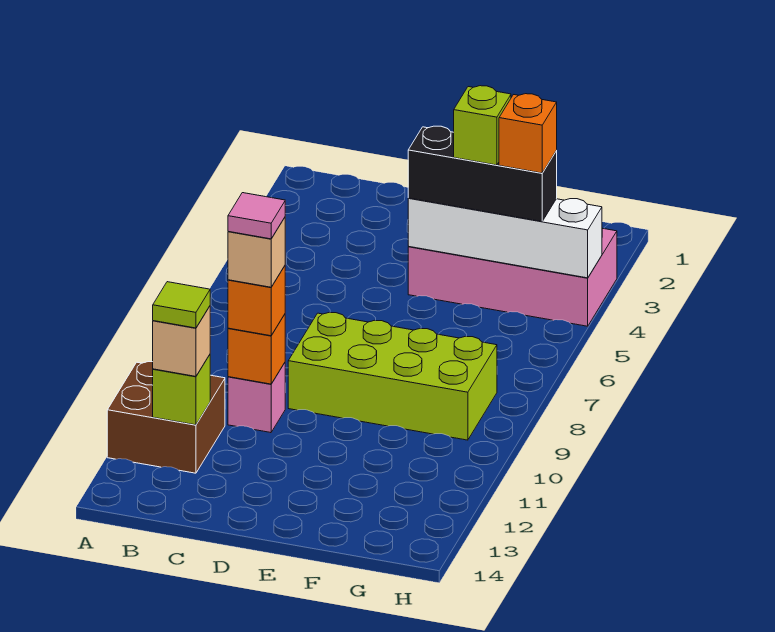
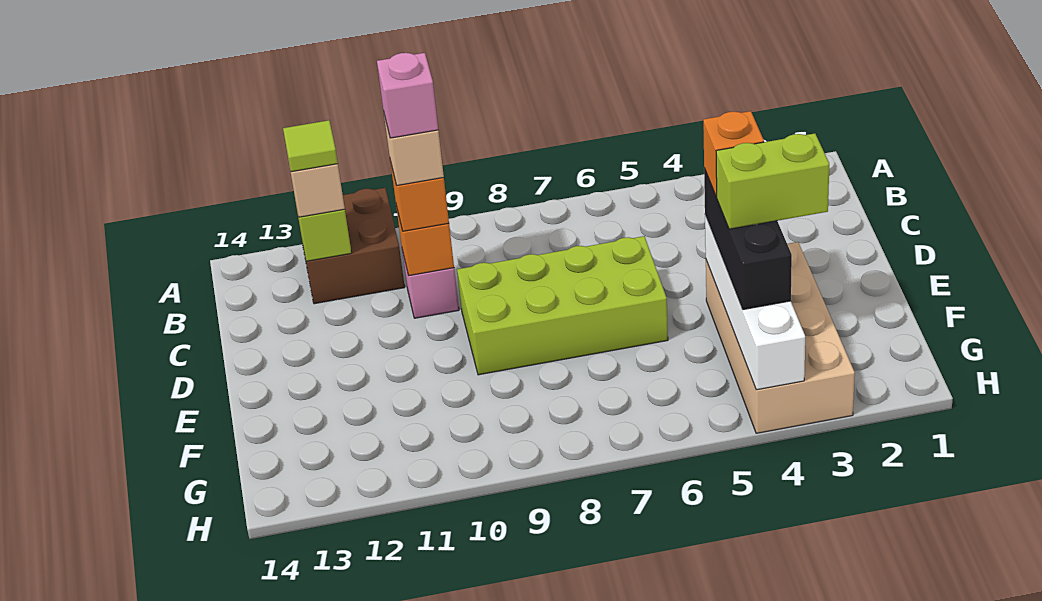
pink tile C10 level 5 -> pink brick C10 level 5
lime brick D8:G9 level 1 -> lime brick D6:E9 level 1
pink brick E3:H4 level 1 -> tan brick E3:H4 level 1
lime brick F4 level 4 -> lime brick F3:F4 level 4
orange brick G4 level 4 -> orange brick E4 level 4

